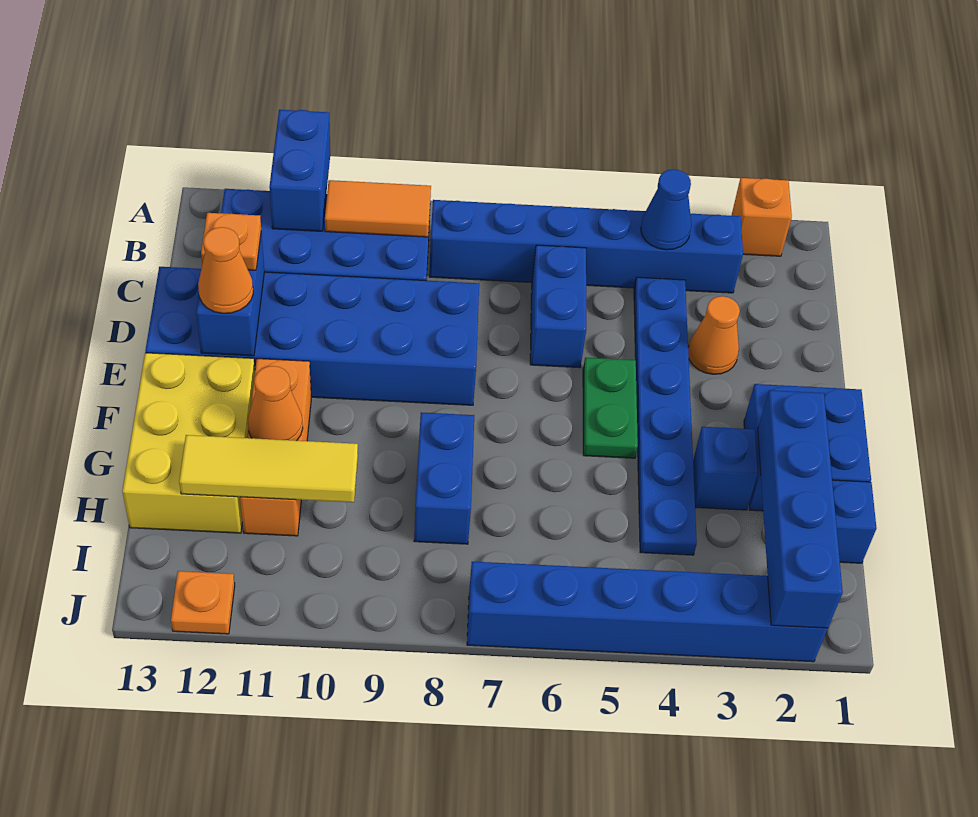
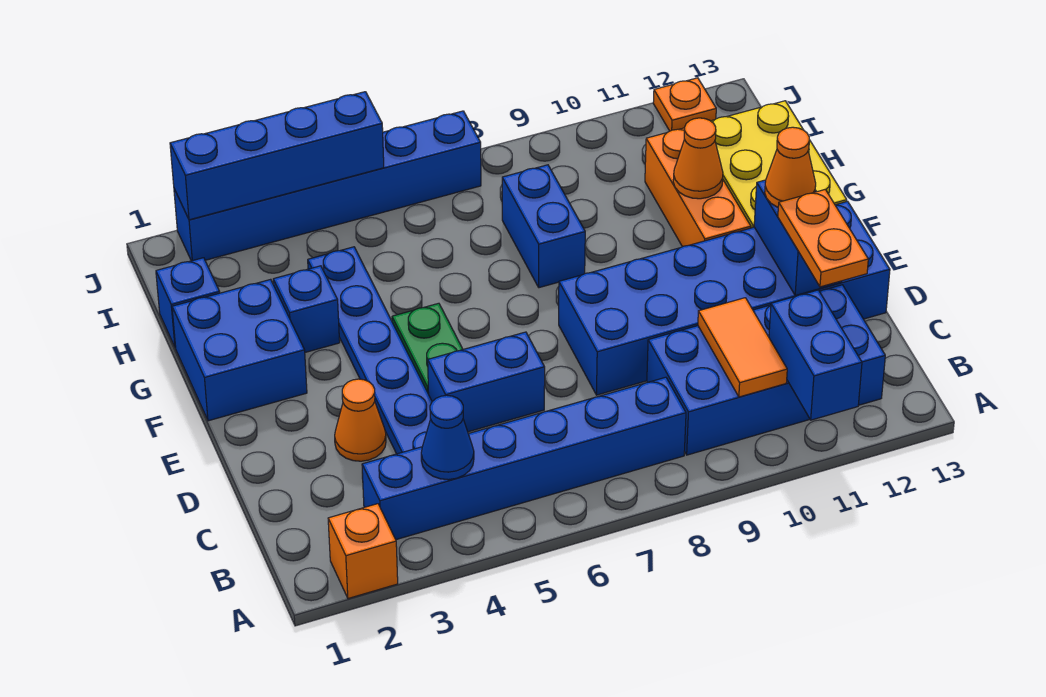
orange tile B9:B10 level 2 -> orange tile B10:C10 level 2
blue brick C6:D6 level 1 -> blue brick D5:D6 level 1
orange plate D12 level 3 -> orange plate C12:D12 level 3
blue brick G2:J2 level 2 -> blue brick J2:J5 level 2
yellow tile H10:H12 level 2 -> none

